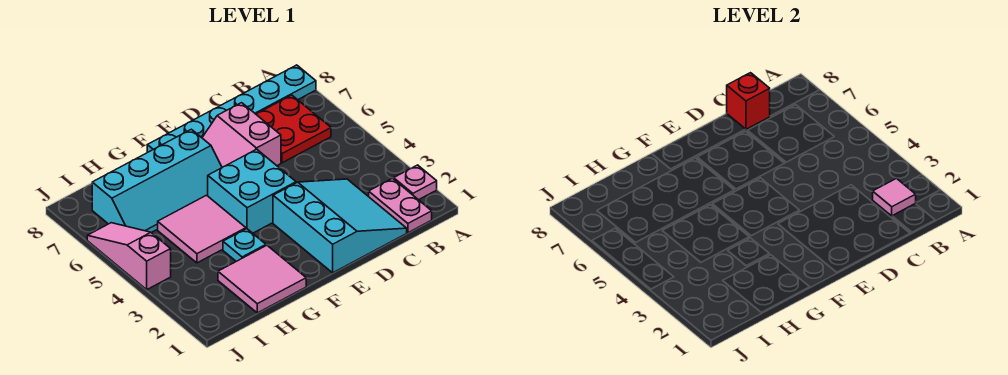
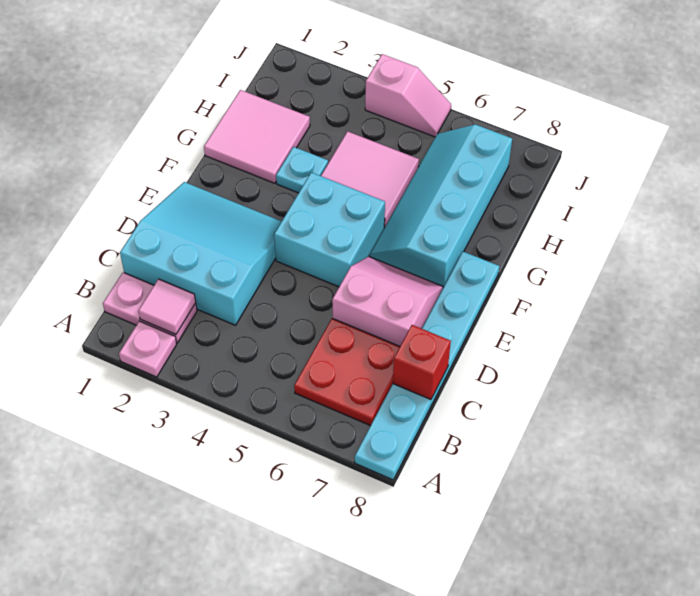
cyan slope C1:E3 level 1 top E -> cyan slope C1:E3 level 1 top C
pink slope J4:J6 level 1 top 4 -> pink slope J4:J5 level 1 top 4

